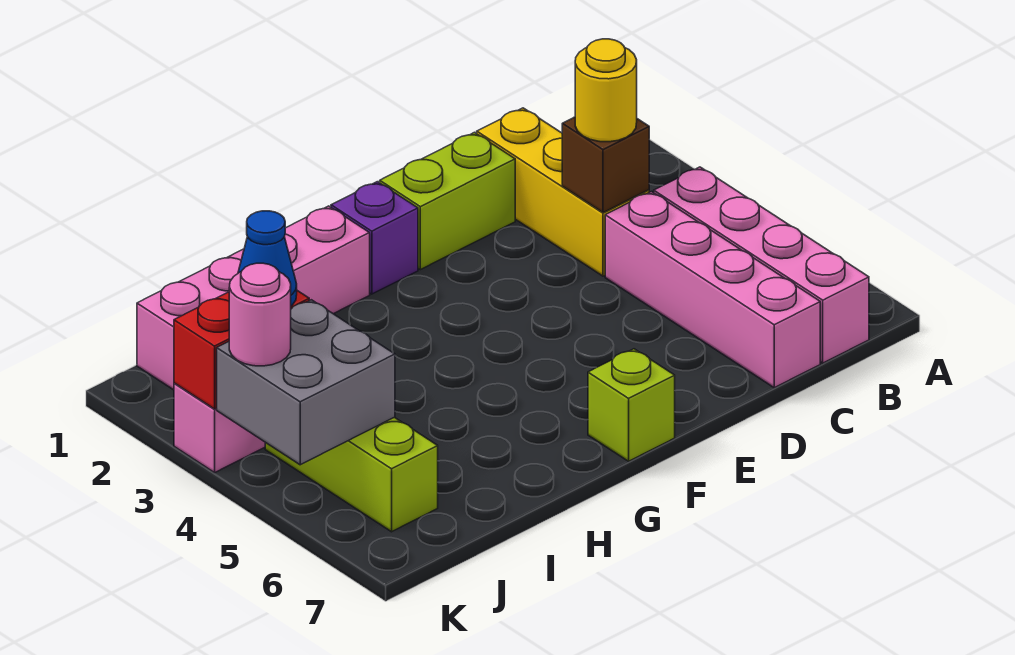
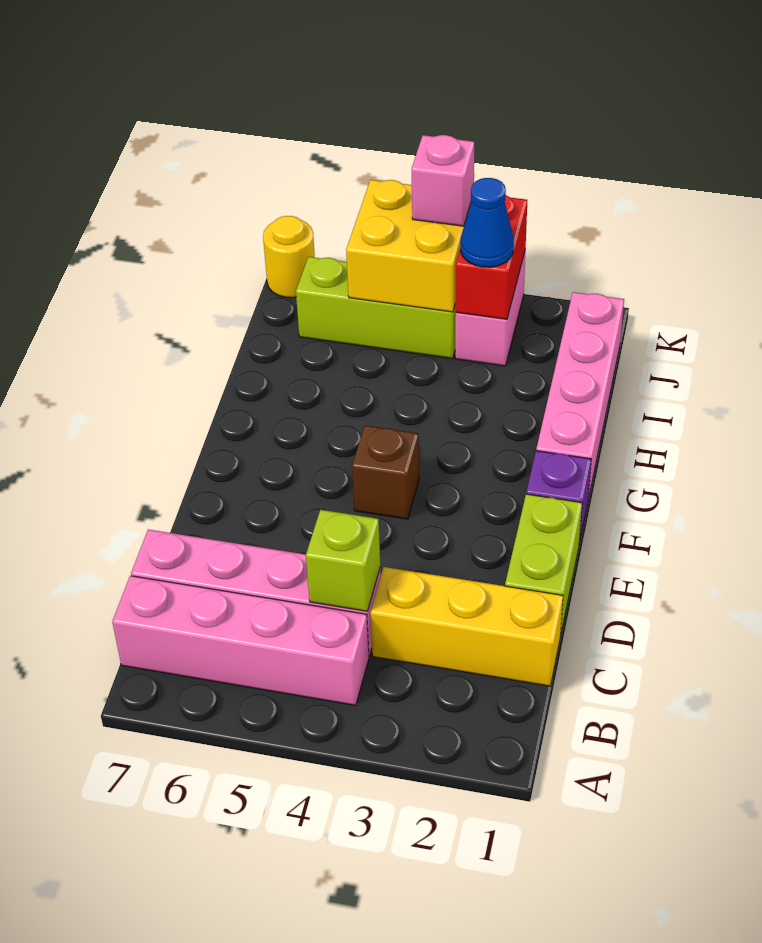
brown brick C3 level 2 -> brown brick F4 level 1
yellow round brick C3 level 3 -> yellow round brick K7 level 1
lime brick F7 level 1 -> lime brick C4 level 2
grey brick J4:K5 level 2 -> yellow brick J4:K5 level 2
pink round brick K4 level 3 -> pink brick K4 level 3

